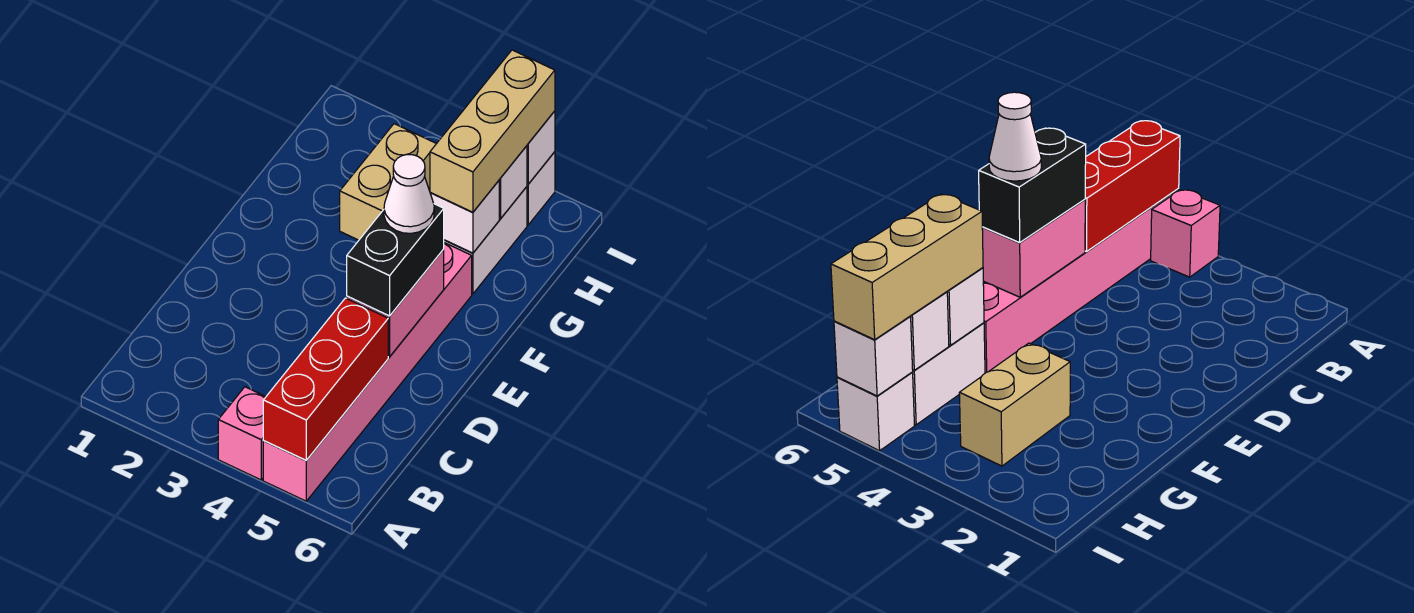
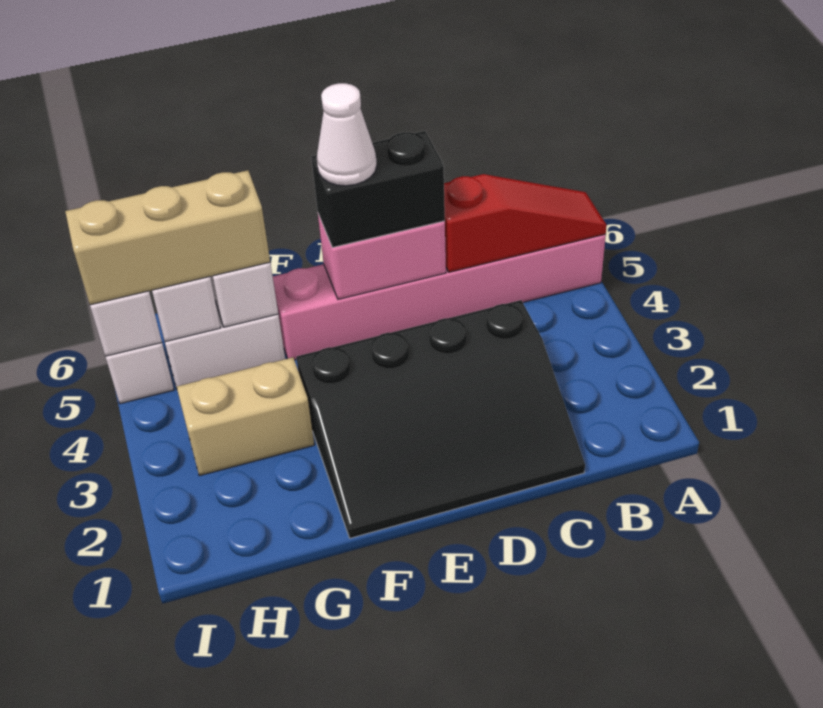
pink brick A4 level 1 -> none
red brick A5:C5 level 2 -> red slope A5:C5 level 2 top C
none -> black slope C1:F3 level 1 top 3

